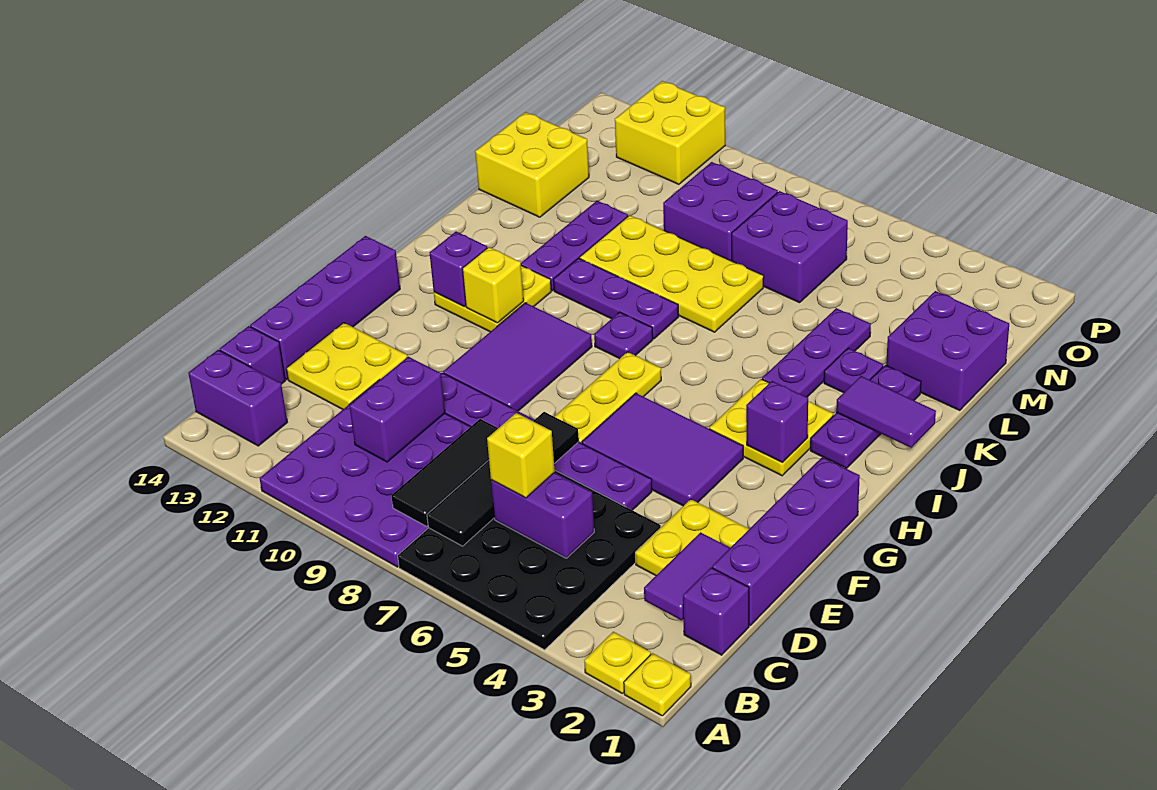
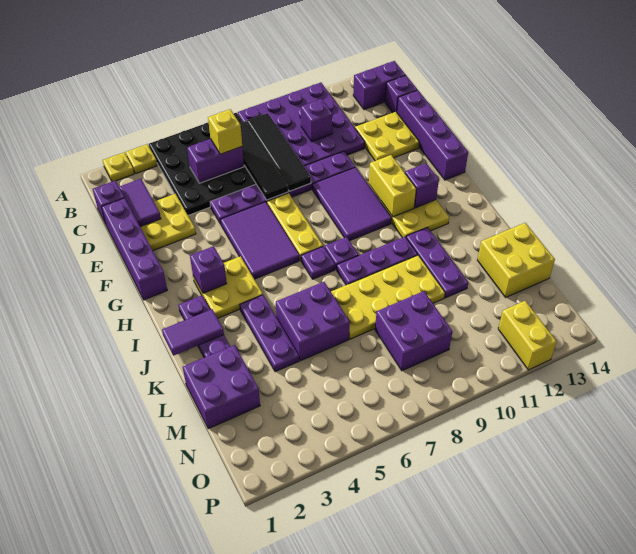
yellow plate A1 level 1 -> yellow plate A3 level 1
black tile B8:D8 level 2 -> black tile B8:E8 level 2
purple brick C10:D10 level 2 -> purple brick C10 level 2
purple tile F4:G6 level 1 -> purple tile F5:H6 level 1
yellow brick H11 level 2 -> yellow brick G11:H11 level 2
purple plate K3 level 1 -> purple plate I7 level 1
purple brick M6:N7 level 1 -> purple brick K5:L6 level 1
yellow brick O11:P12 level 1 -> yellow brick O12:P12 level 1

